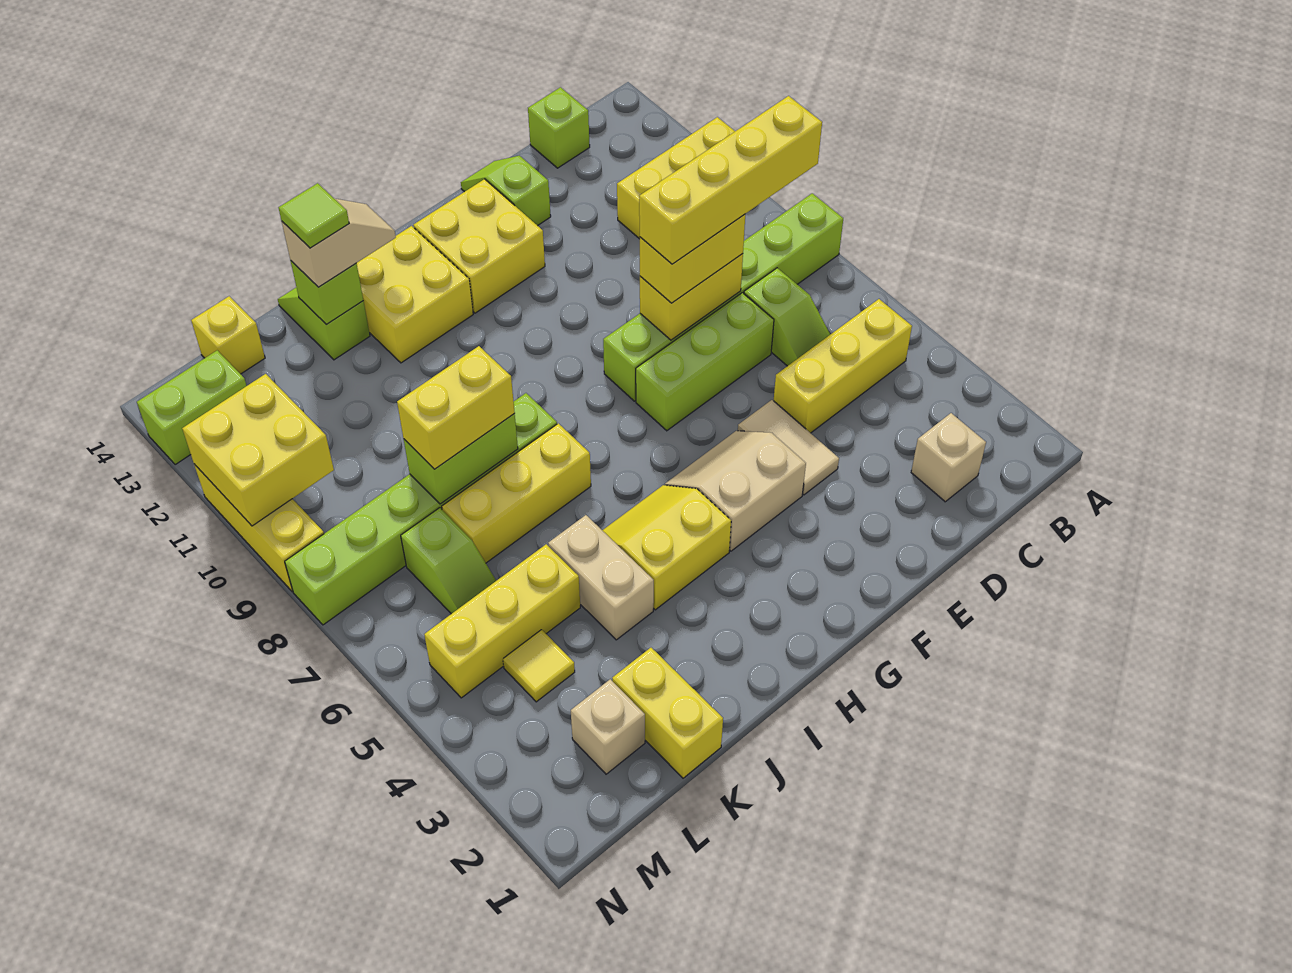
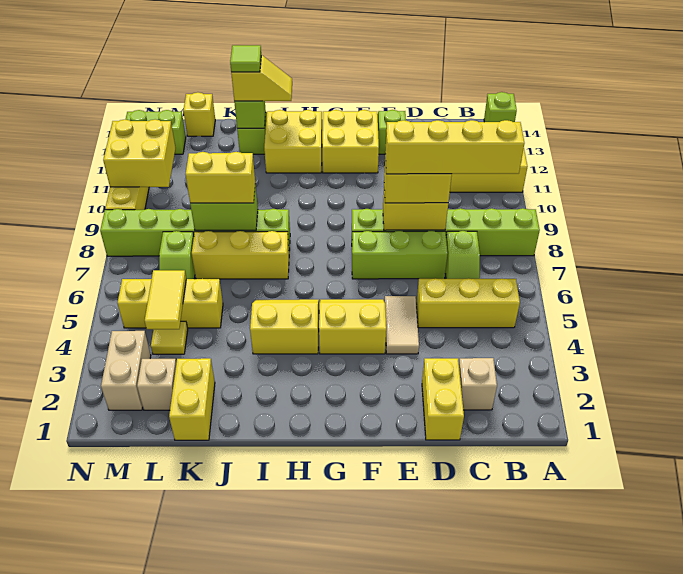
lime brick C14 level 1 -> lime brick A14 level 1
none -> yellow brick D1:D2 level 1
tan slope F4:G5 level 1 top 4 -> yellow slope F4:G5 level 1 top 4
tan slope I13:J13 level 3 top J -> yellow slope I13:J13 level 3 top J
tan brick J4:J5 level 1 -> tan brick M2:M3 level 1
none -> yellow tile L4:L5 level 2

